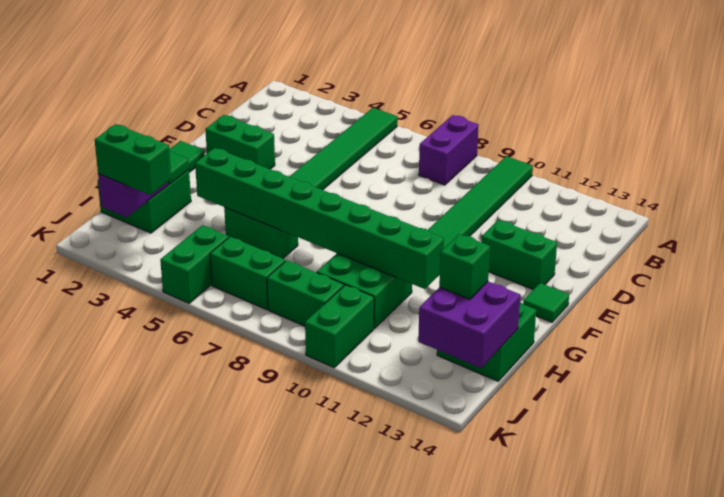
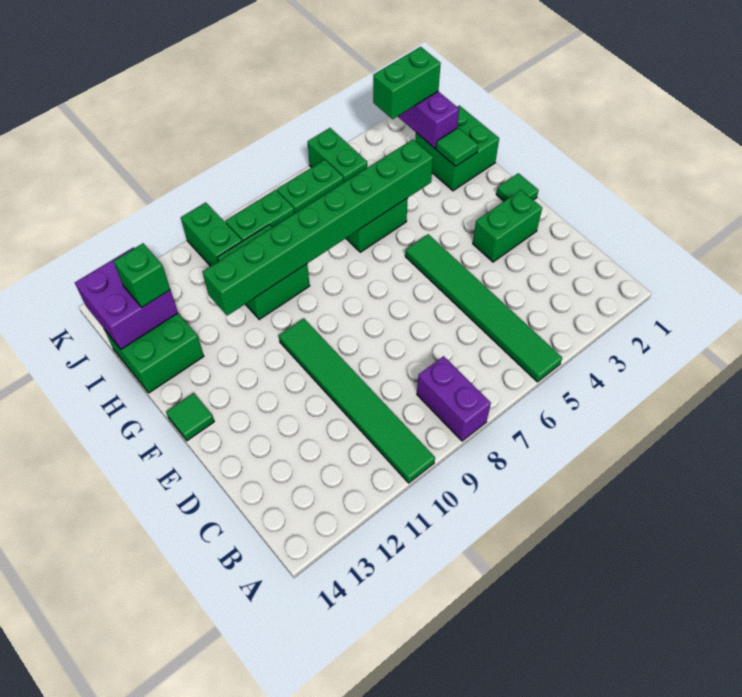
green brick E12:E13 level 1 -> none

